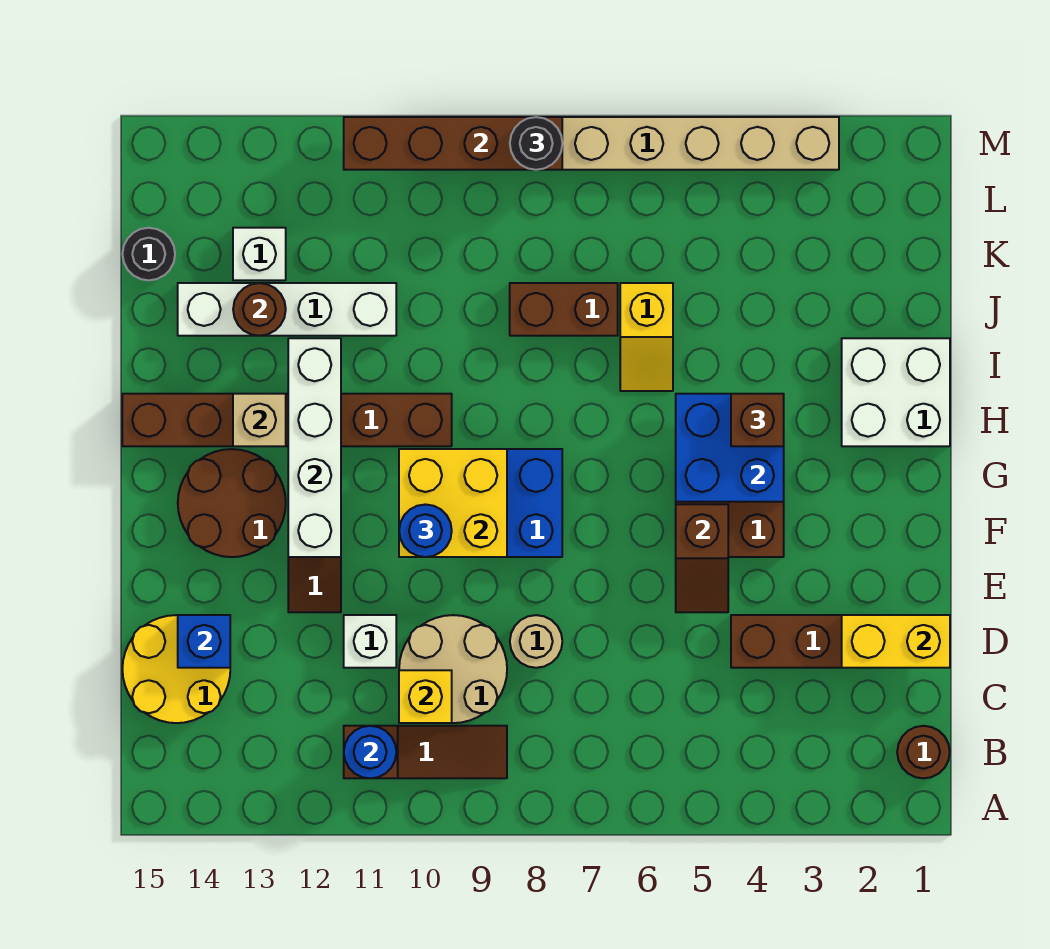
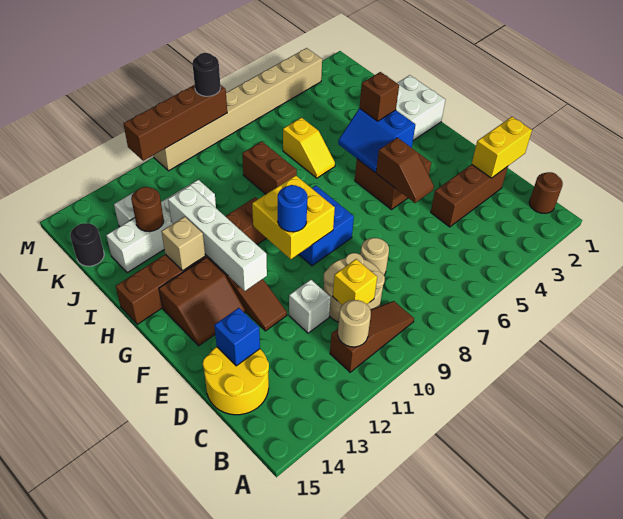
blue round brick B11 level 2 -> tan round brick B11 level 2
brown round brick F13:G14 level 1 -> brown slope F13:G14 level 1 top G
blue brick G4:H5 level 2 -> blue slope G4:H5 level 2 top 4
brown brick J7:J8 level 1 -> brown brick I8:J8 level 1

